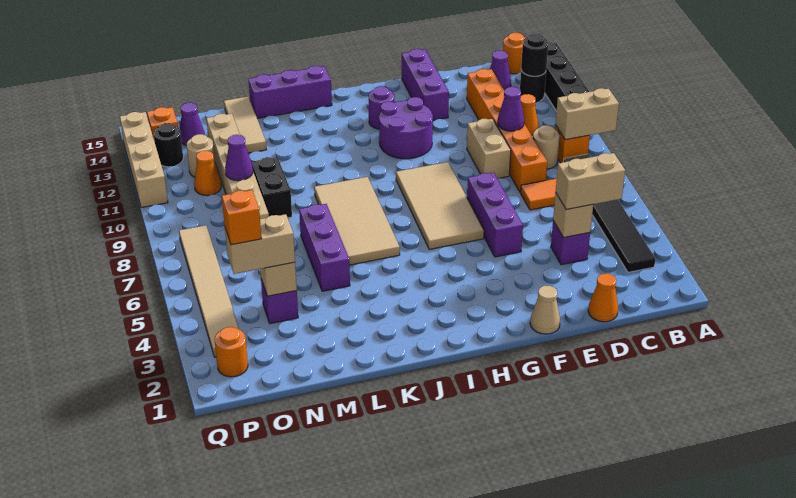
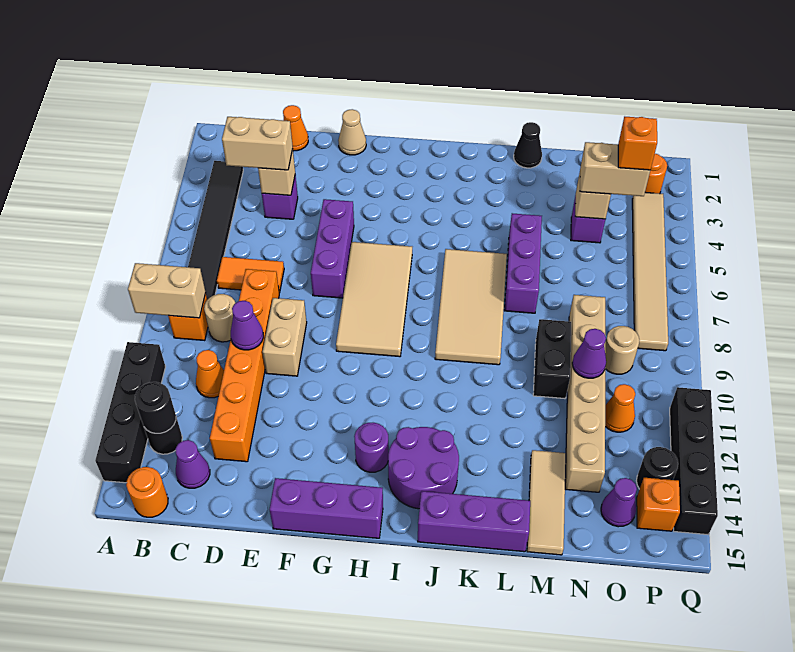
purple brick F13:F15 level 1 -> purple brick F15:H15 level 1
purple round brick G11:H12 level 1 -> purple round brick I13:J14 level 1
none -> black cone L1 level 1
tan round brick O12 level 1 -> tan round brick O9 level 1
tan brick Q11:Q14 level 1 -> black brick Q11:Q14 level 1

